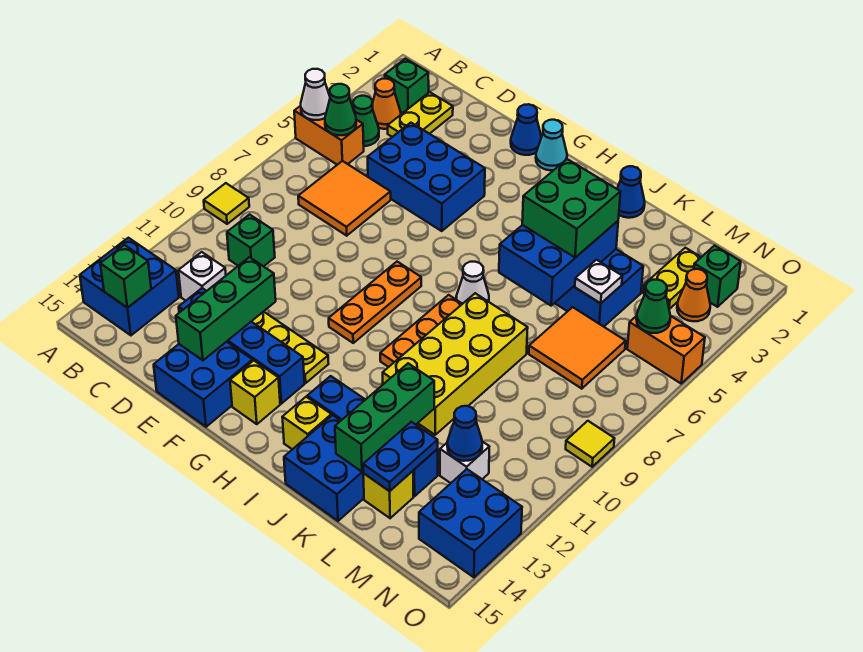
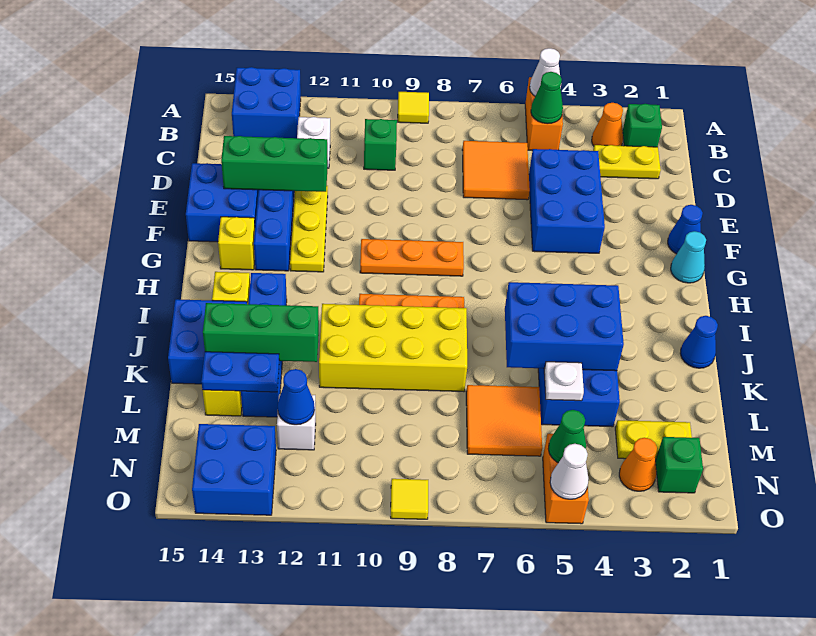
green cone B4 level 1 -> none
green brick B14 level 2 -> none
white cone I7 level 1 -> white cone O5 level 2
green brick J4:K5 level 3 -> none

